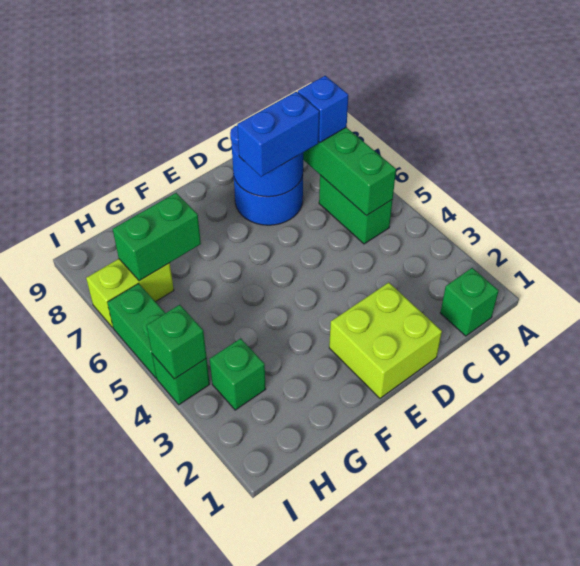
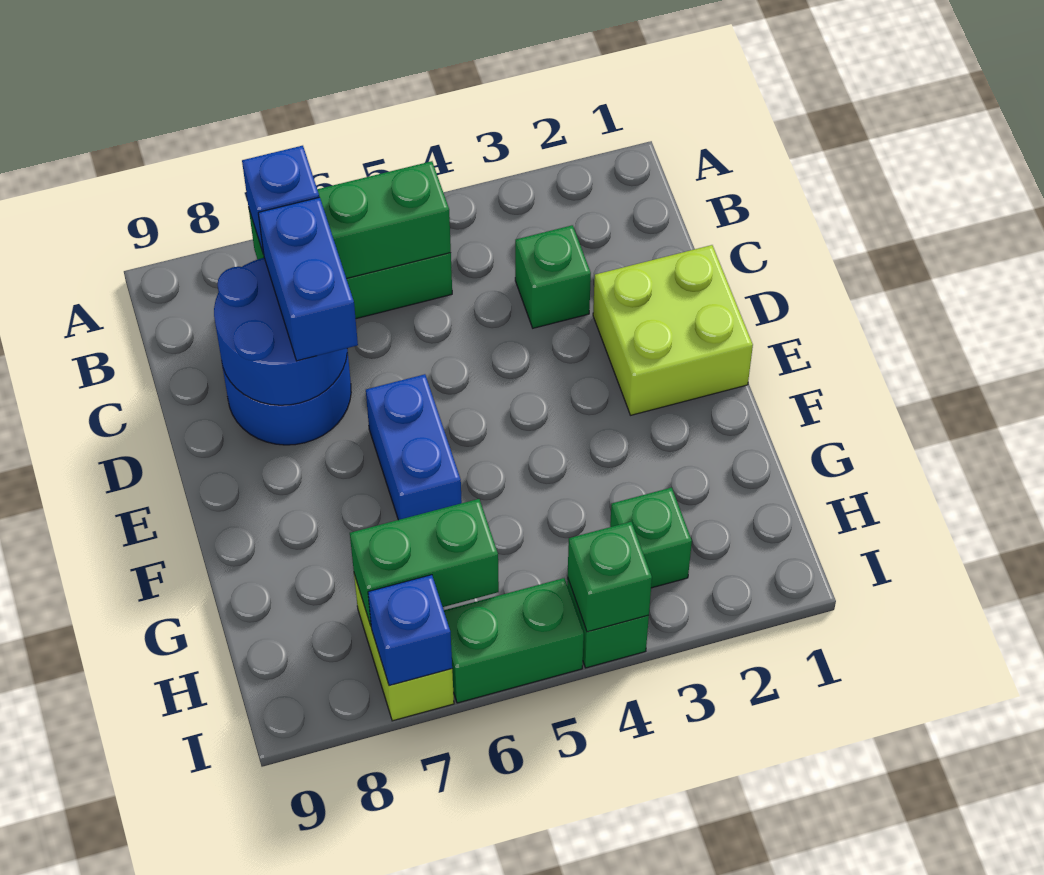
green brick B1 level 1 -> green brick C3 level 1
none -> blue brick E6:F6 level 1
green brick G7:H7 level 2 -> green brick H6:H7 level 2
none -> blue brick I7 level 2

